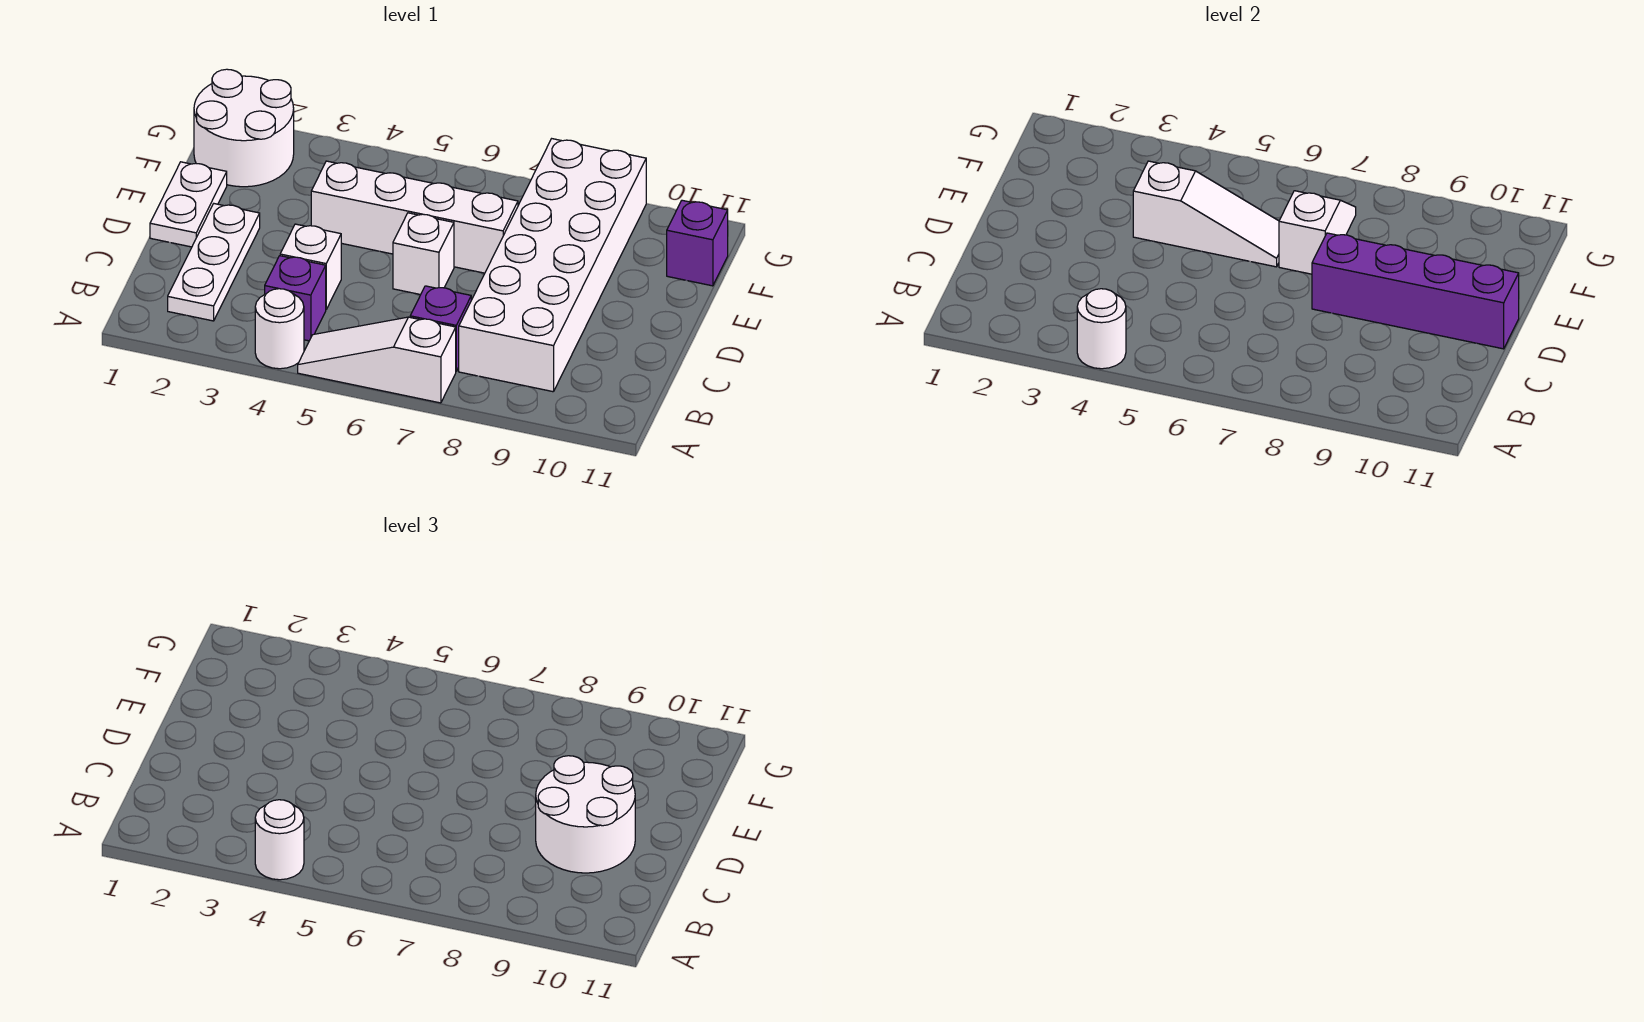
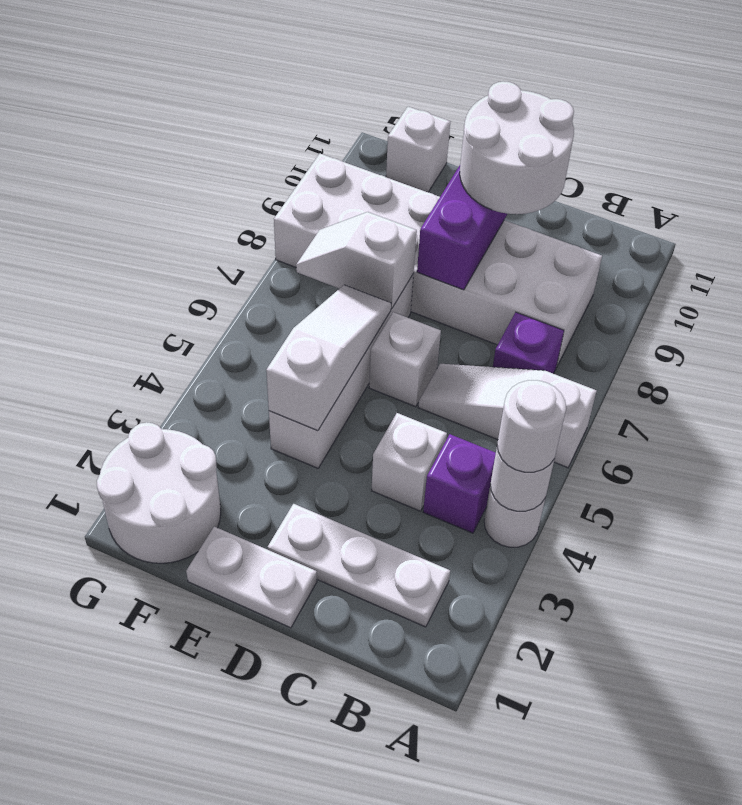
white slope A5:A7 level 1 top 7 -> white slope A6:C6 level 1 top A
purple brick F11 level 1 -> white brick F11 level 1

